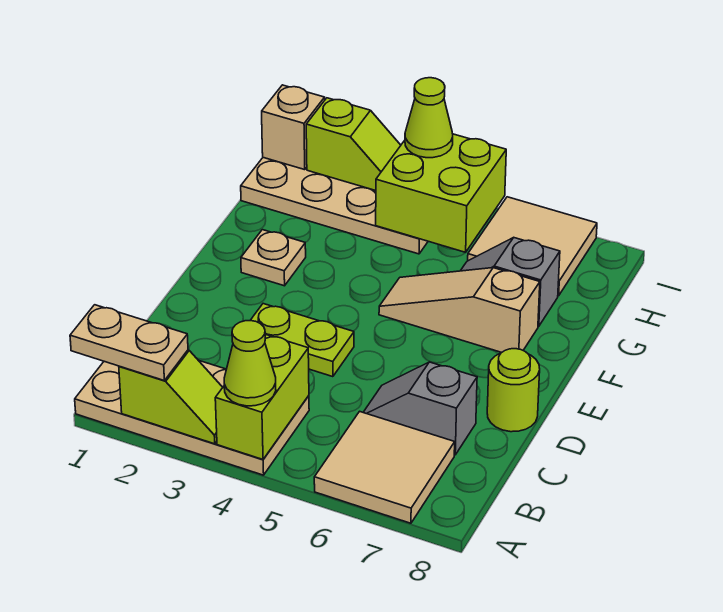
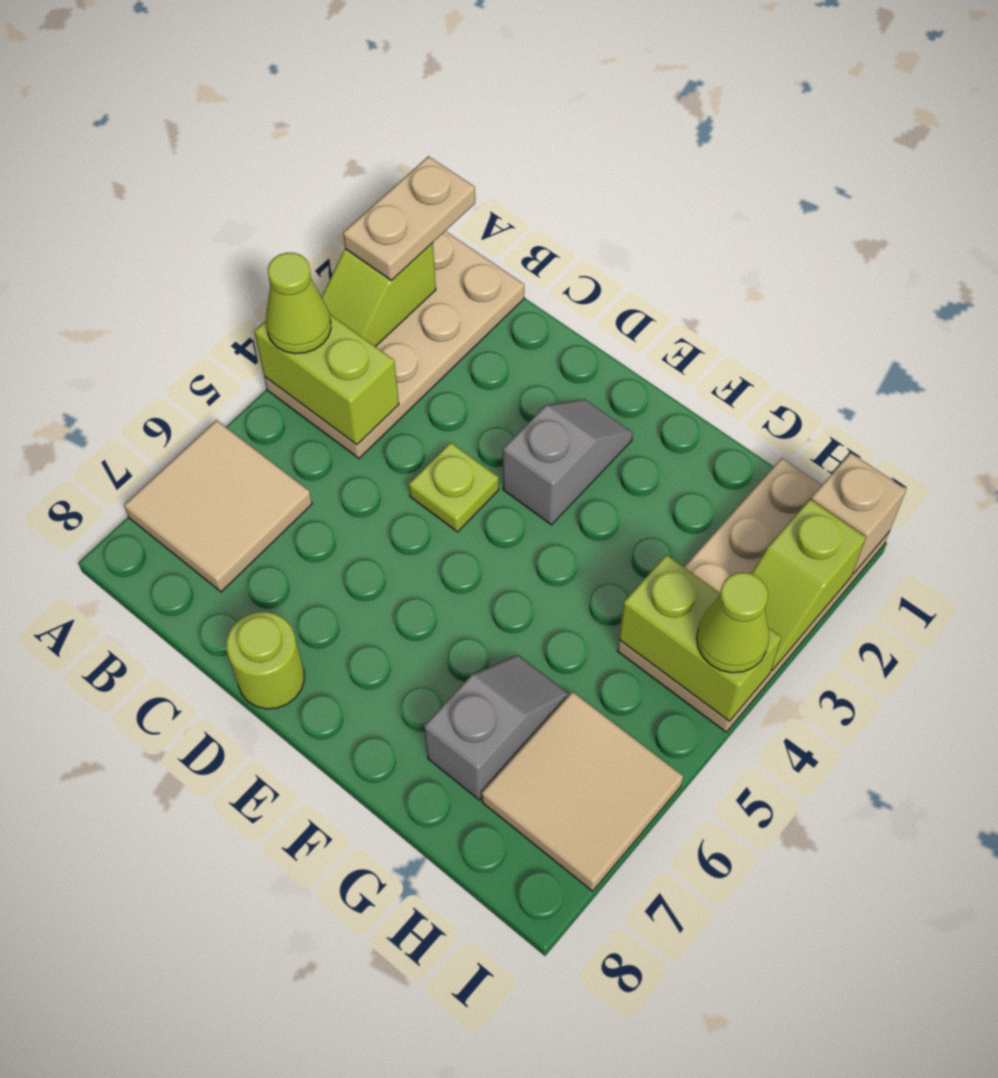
grey slope C6:C7 level 1 top 7 -> grey slope E2:E3 level 1 top 3
lime plate D3:D4 level 1 -> lime plate D4 level 1
tan plate F2 level 1 -> none
tan slope F5:F7 level 1 top 7 -> none
lime brick H4:I5 level 2 -> lime brick H4:I4 level 2

